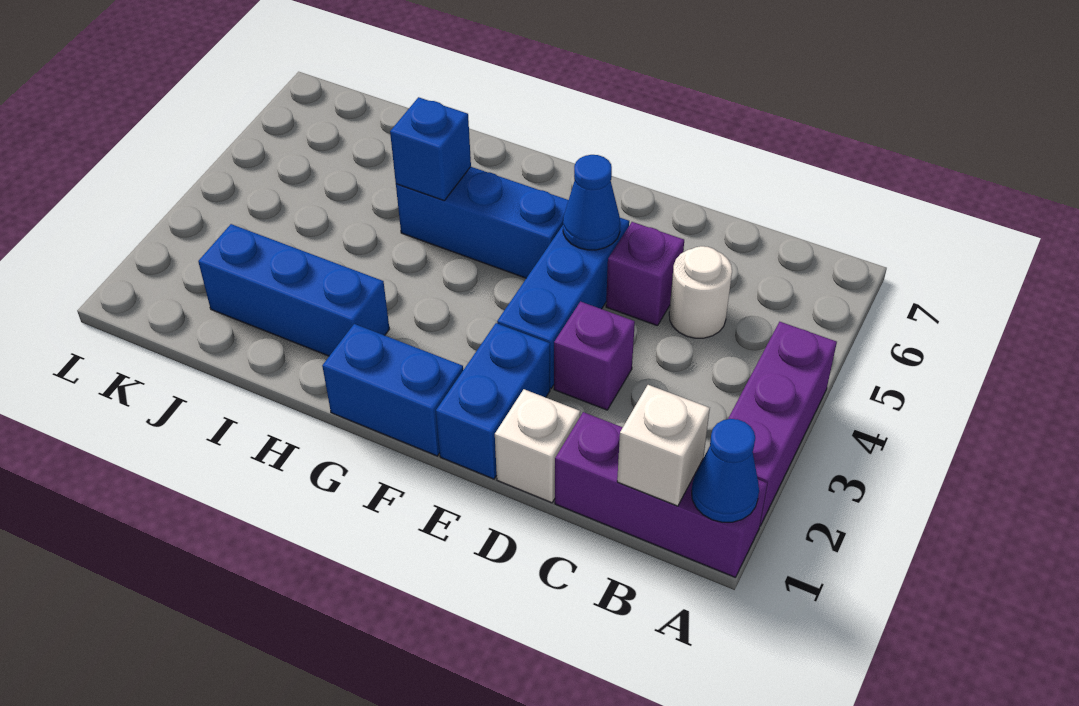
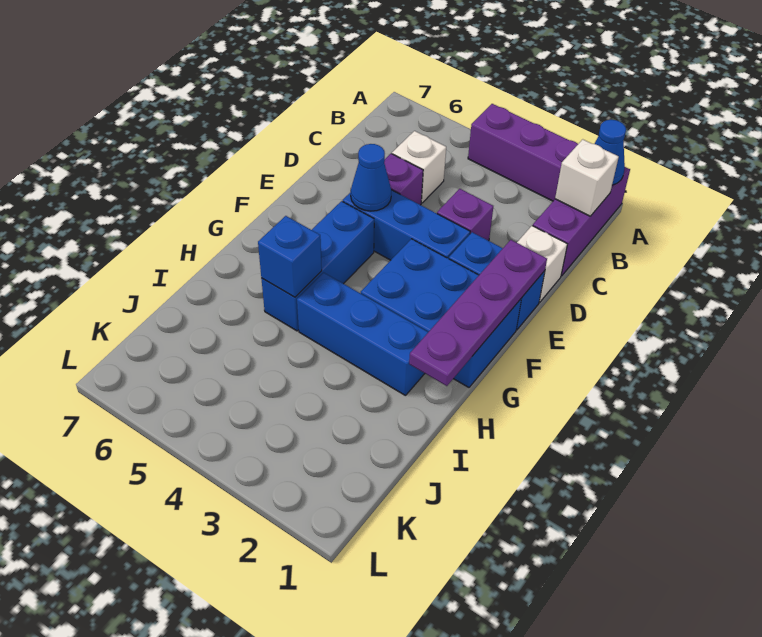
white round brick C5 level 1 -> white brick C5 level 1
none -> purple plate E1:H1 level 2
blue brick F1:G1 level 1 -> blue brick F1:G3 level 1
blue brick H2:J2 level 1 -> blue brick H2:H4 level 1

